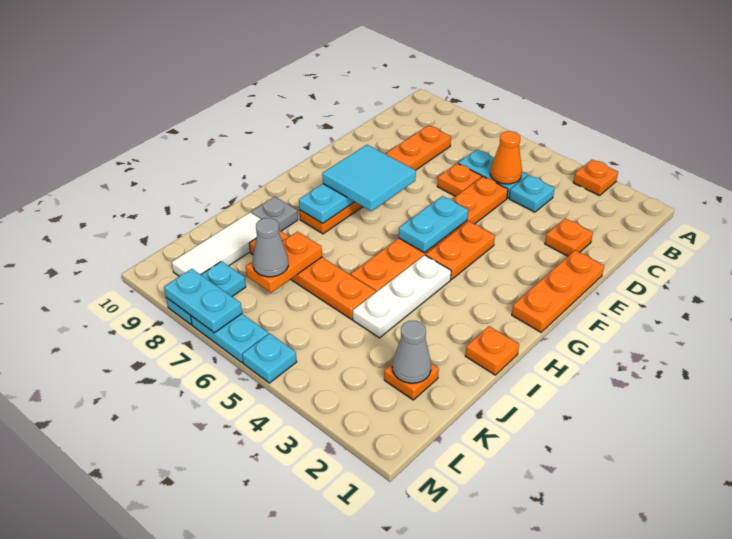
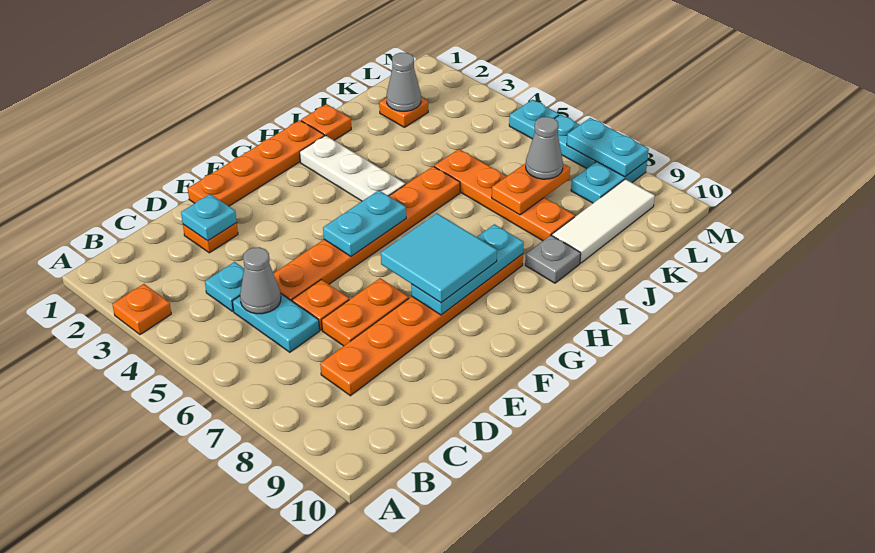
orange cone C5 level 2 -> grey cone C5 level 2
none -> cyan plate D2 level 2
orange plate E1:G1 level 1 -> orange plate E1:H1 level 1
orange plate F4:G4 level 1 -> orange plate D7:E7 level 1
white plate H4:J4 level 1 -> white plate H2:H4 level 1

